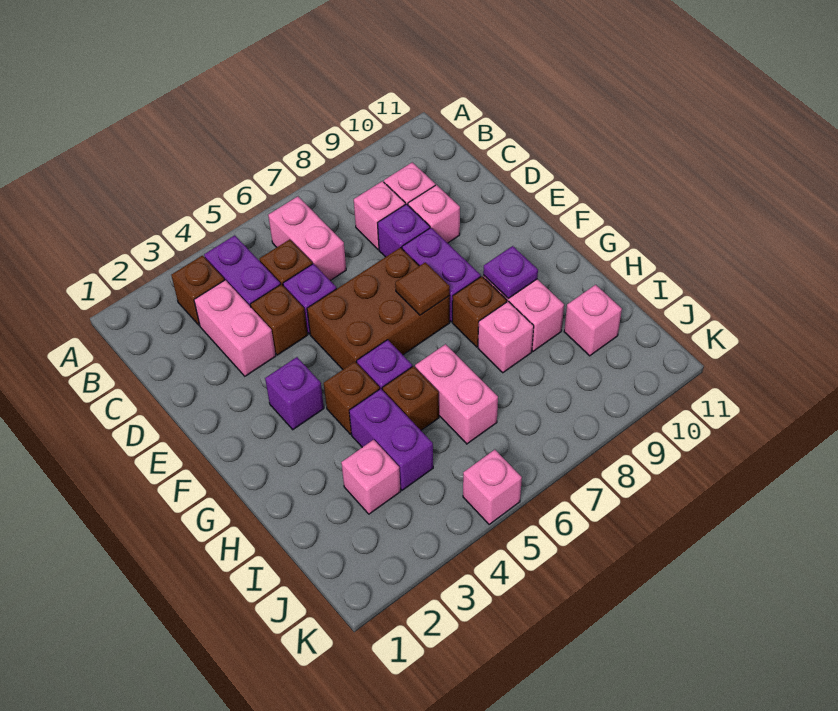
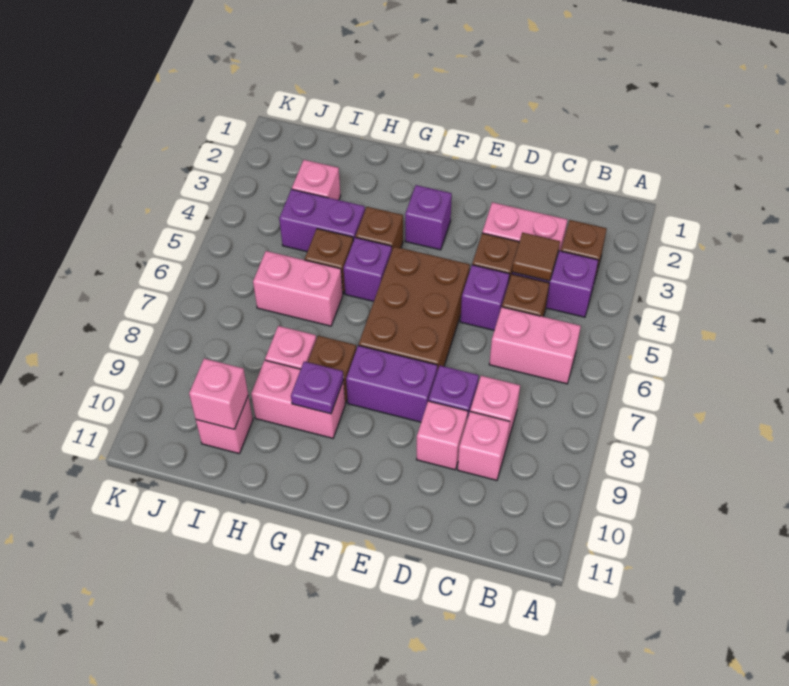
brown tile F7 level 2 -> brown tile C4 level 2
pink brick K5 level 1 -> pink brick I10 level 2

